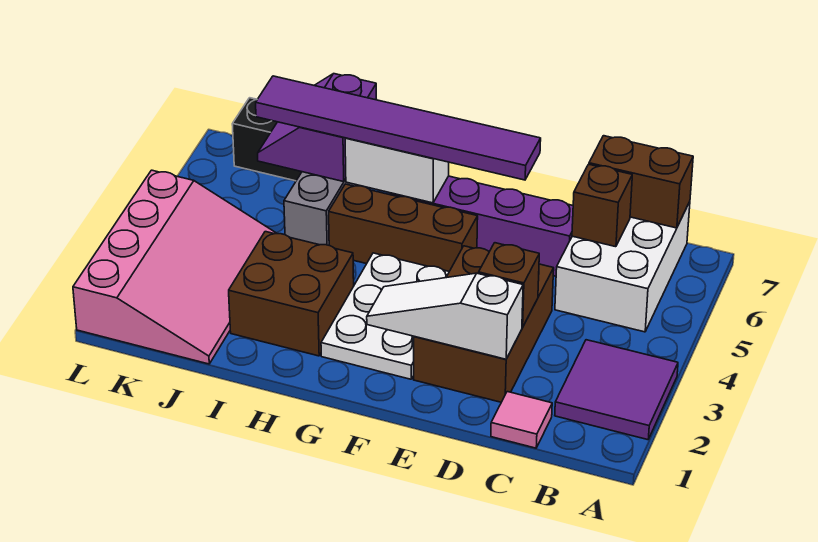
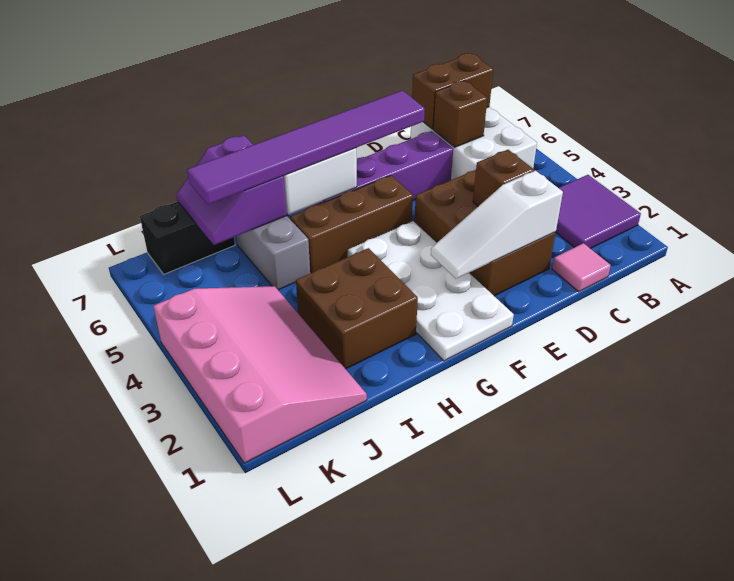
white plate F2:G4 level 1 -> white plate F1:G4 level 1

